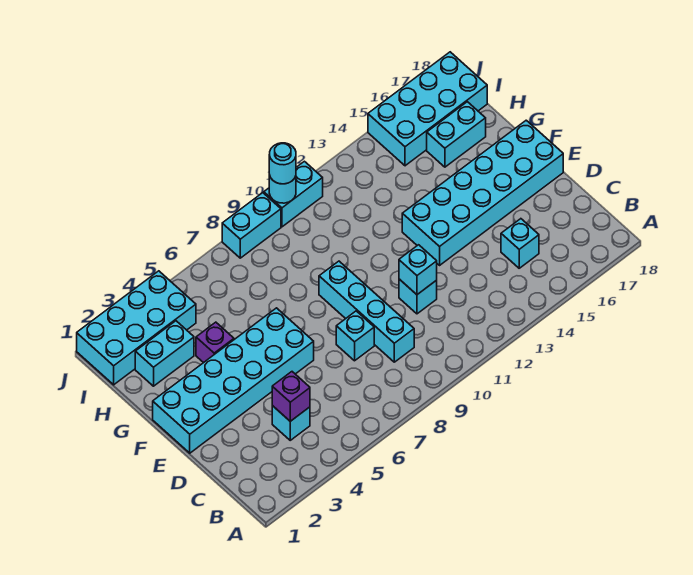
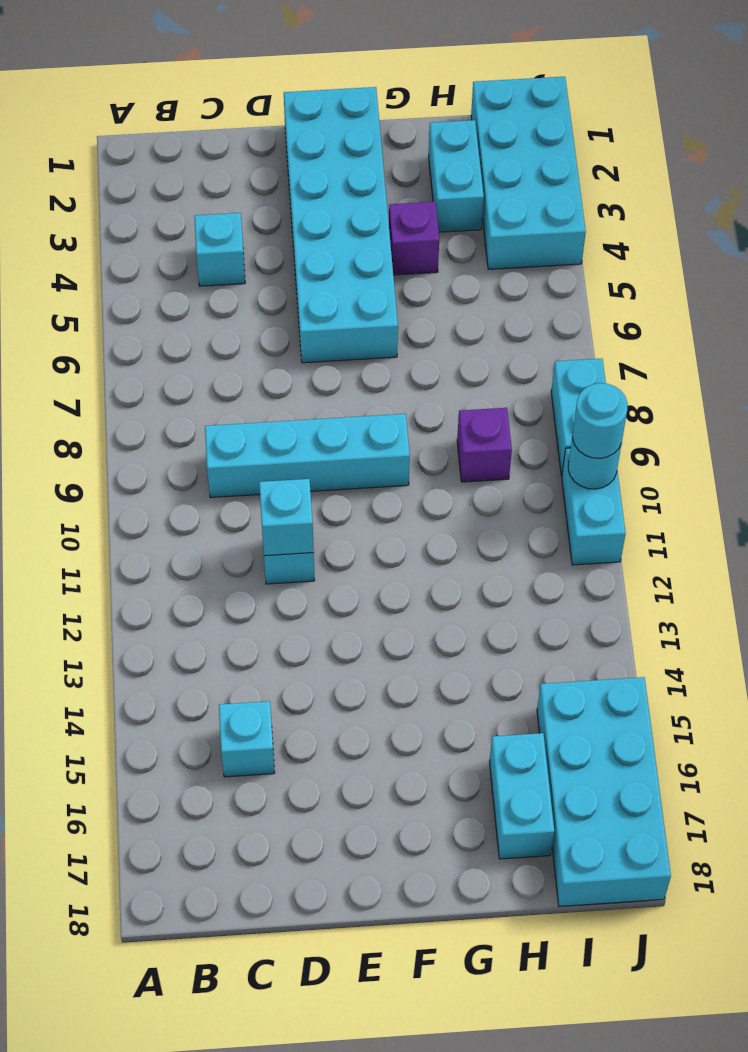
purple brick C4 level 2 -> purple brick H9 level 1
cyan brick D8 level 1 -> none
cyan brick E13:F18 level 1 -> none

